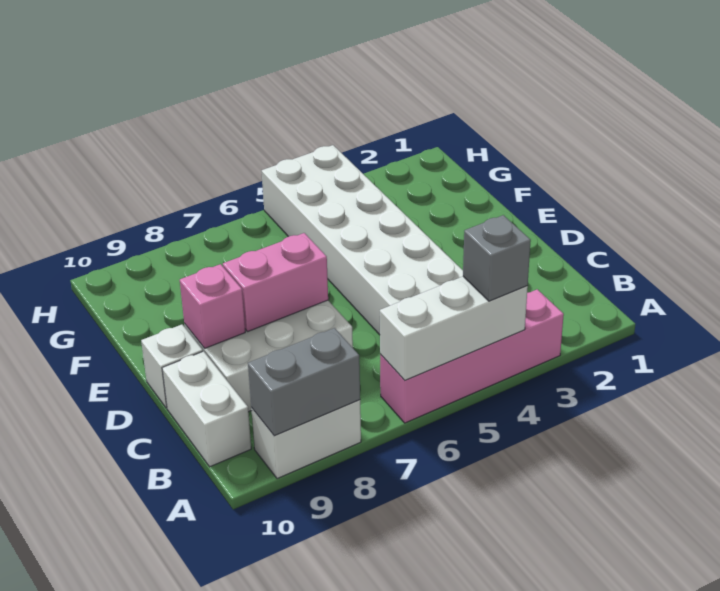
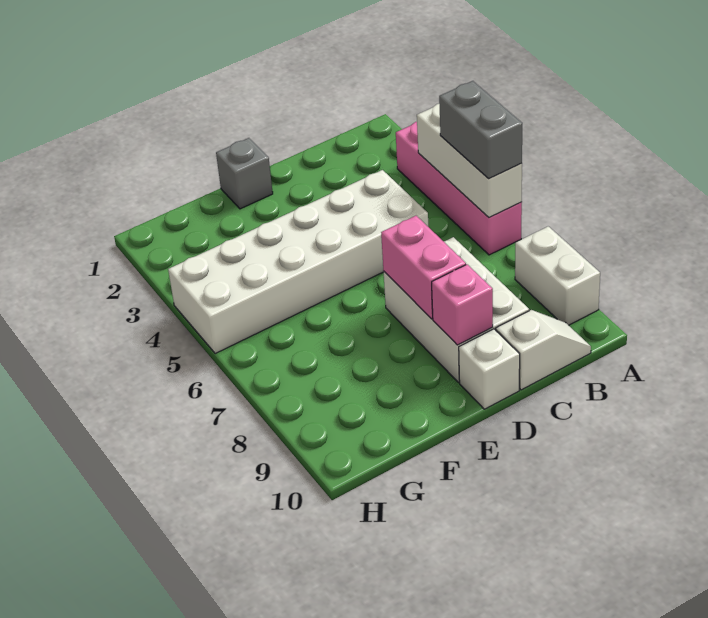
grey brick A4 level 3 -> grey brick E1 level 1
grey brick A8:A9 level 2 -> grey brick A5:A6 level 3
white brick B10:C10 level 1 -> white slope B10:C10 level 1 top C

